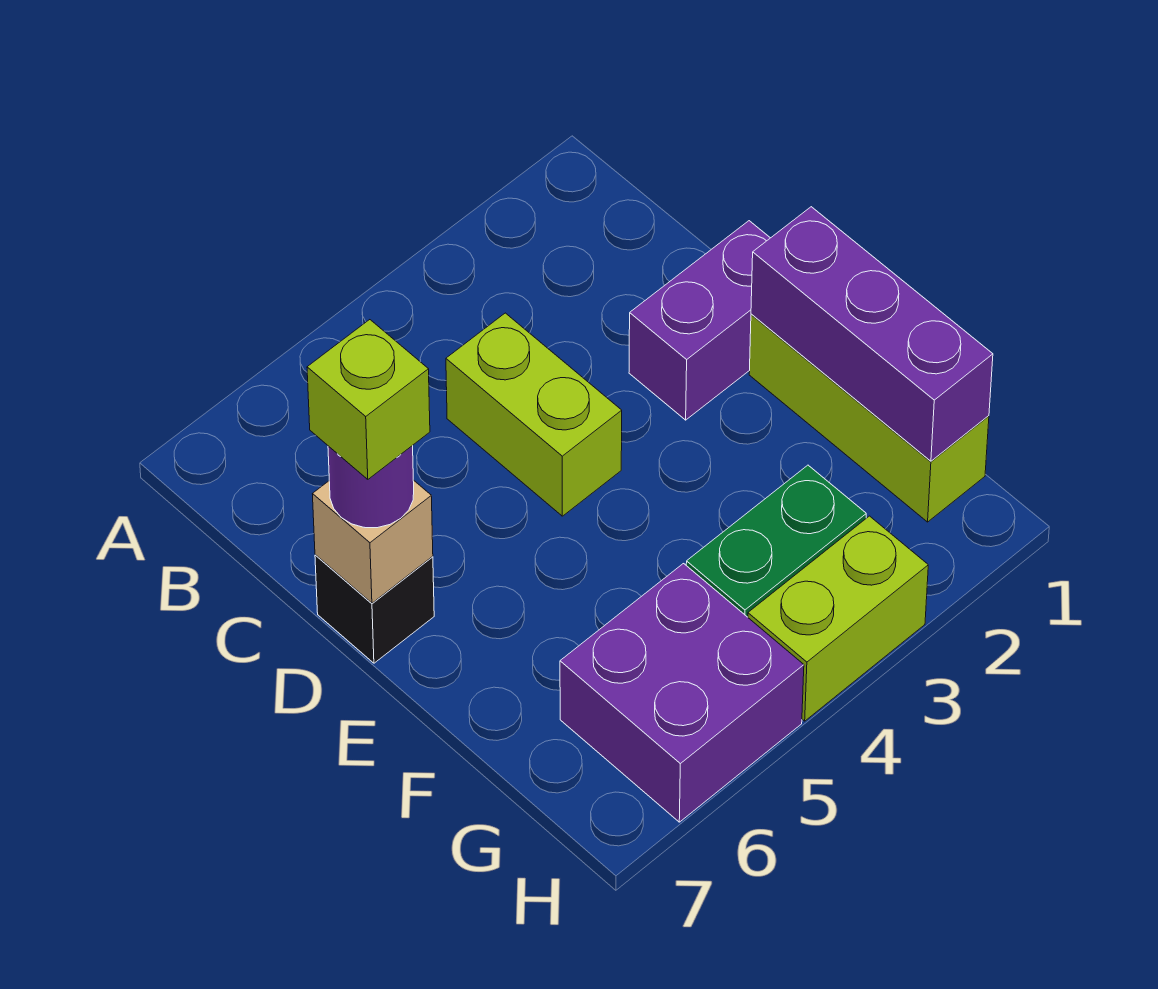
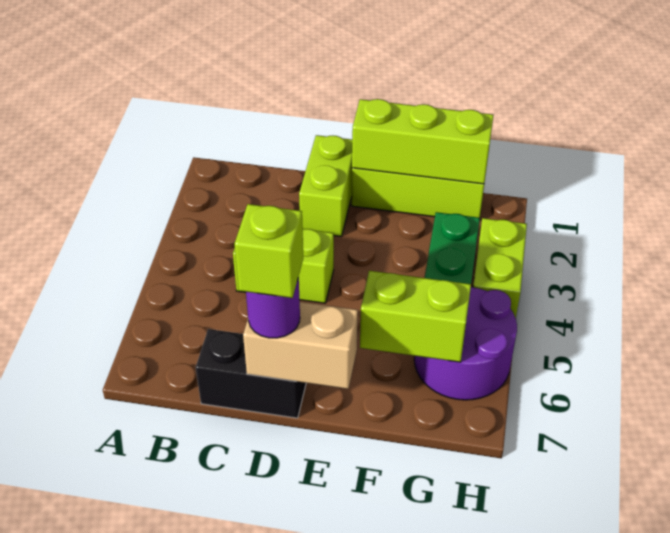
purple brick D1:D2 level 1 -> lime brick D1:D2 level 1
black brick D7 level 1 -> black brick C7:D7 level 1
tan brick D7 level 2 -> tan brick D7:E7 level 2
purple brick E1:G1 level 2 -> lime brick E1:G1 level 2
none -> lime brick F6:G6 level 2
purple brick G5:H6 level 1 -> purple round brick G5:H6 level 1

